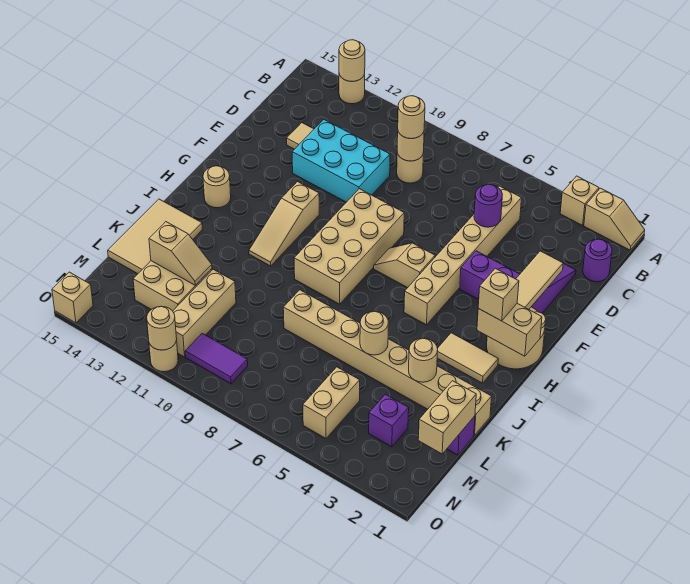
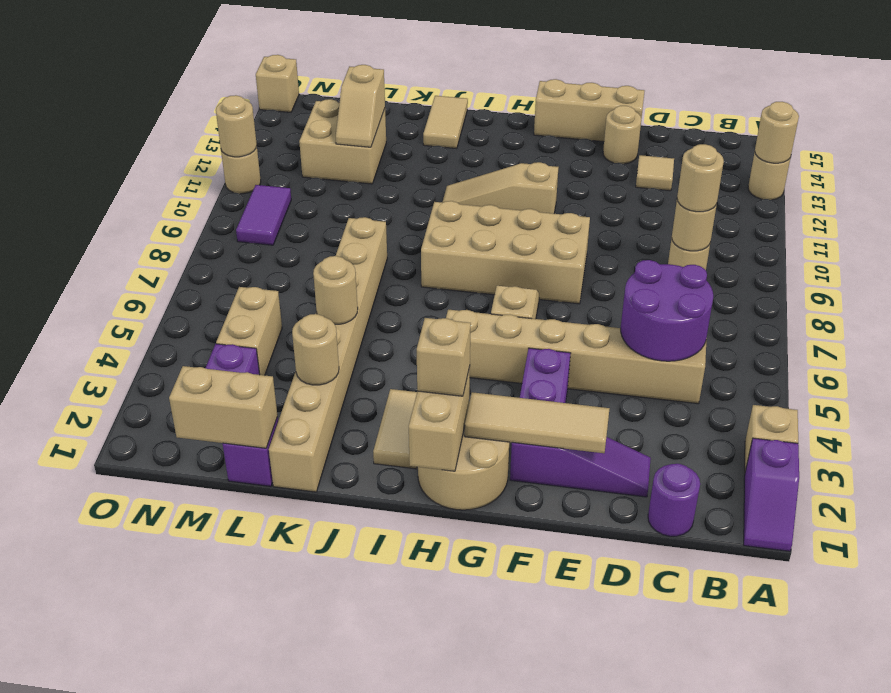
tan slope A1:A2 level 1 top 2 -> purple slope A1:A2 level 1 top 2
purple round brick D5 level 2 -> purple round brick C5:D6 level 2
cyan brick D10:E12 level 1 -> none
tan round brick H14 level 1 -> tan round brick E14 level 1
tan tile J14:L15 level 1 -> tan tile J14:J15 level 1
tan brick L11:N11 level 1 -> tan brick E15:G15 level 1
tan brick M5:N5 level 1 -> tan brick M4:M5 level 1

